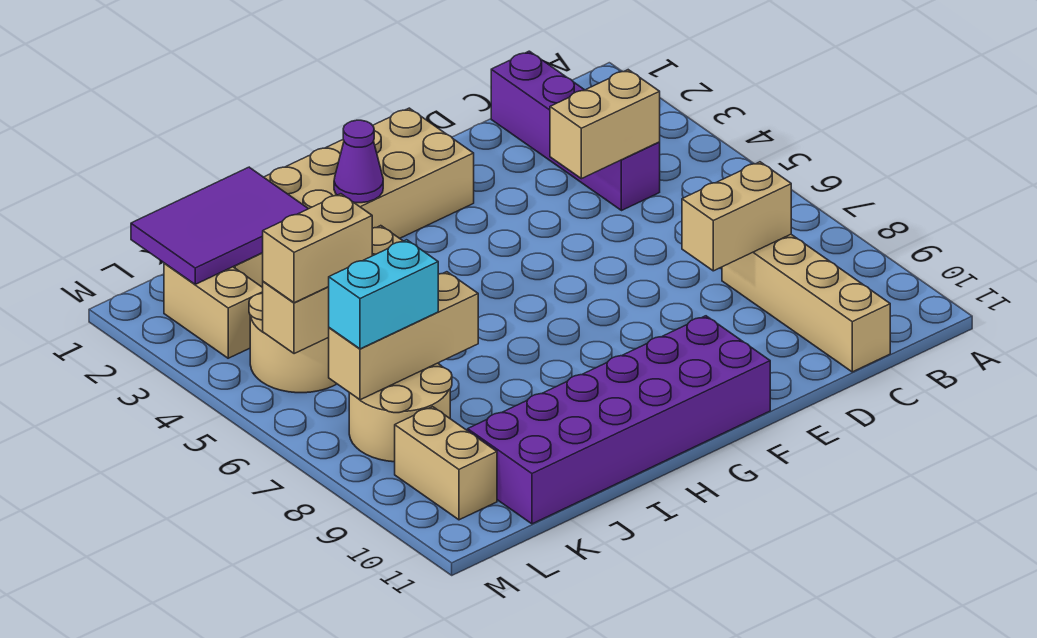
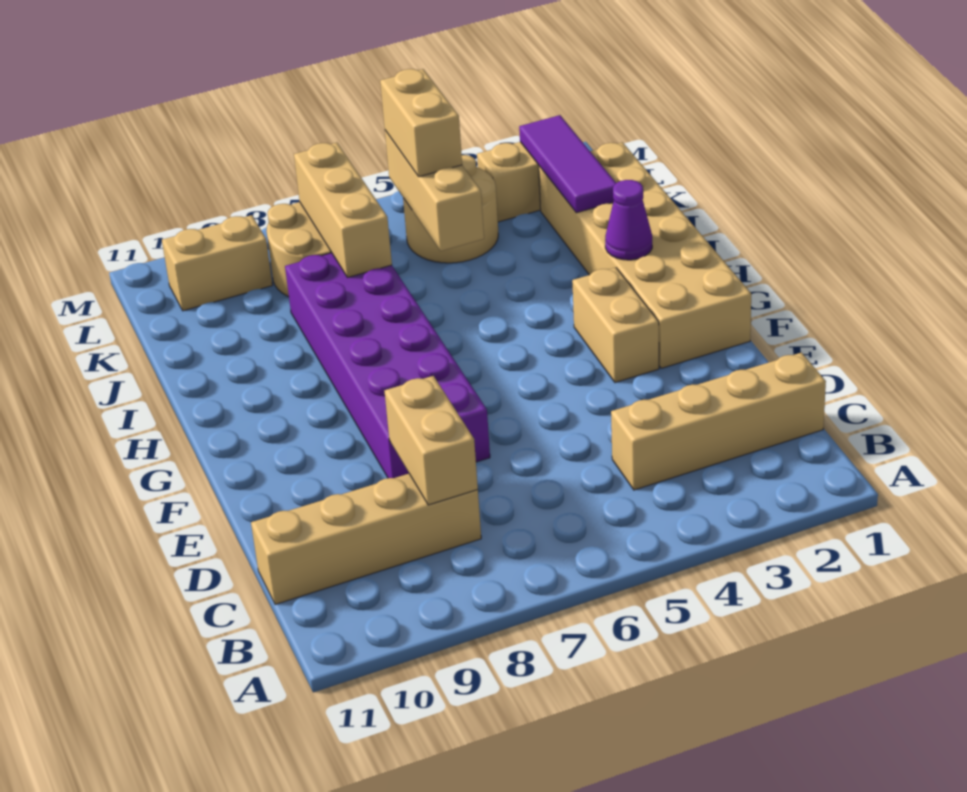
purple brick C1:C4 level 1 -> tan brick C1:C4 level 1
tan brick C4:D4 level 2 -> tan brick F3:G3 level 1
purple brick F10:K11 level 1 -> purple brick E7:J8 level 1
purple tile J1:L2 level 2 -> purple tile J2:L2 level 2
cyan brick K7:L7 level 3 -> none

